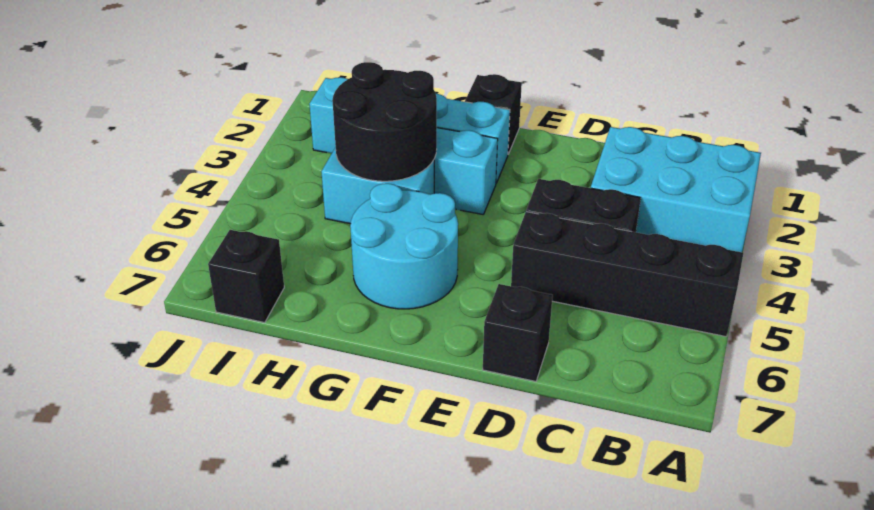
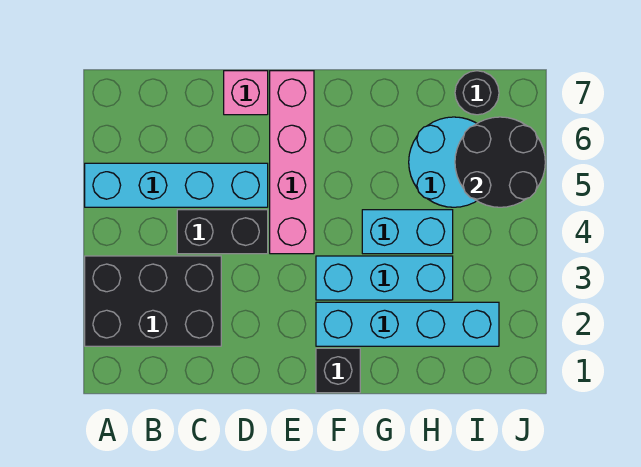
cyan brick A2:C3 level 1 -> black brick A2:C3 level 1
black brick A5:D5 level 1 -> cyan brick A5:D5 level 1
black brick D7 level 1 -> pink brick D7 level 1
none -> pink brick E4:E7 level 1
cyan round brick F5:G6 level 1 -> cyan round brick H5:I6 level 1
black round brick G3:H4 level 2 -> black round brick I5:J6 level 2
black brick I7 level 1 -> black round brick I7 level 1

